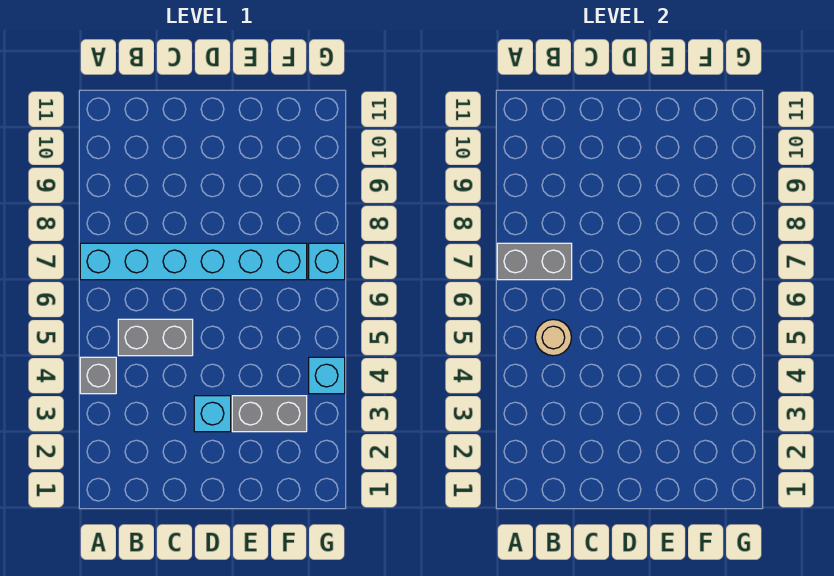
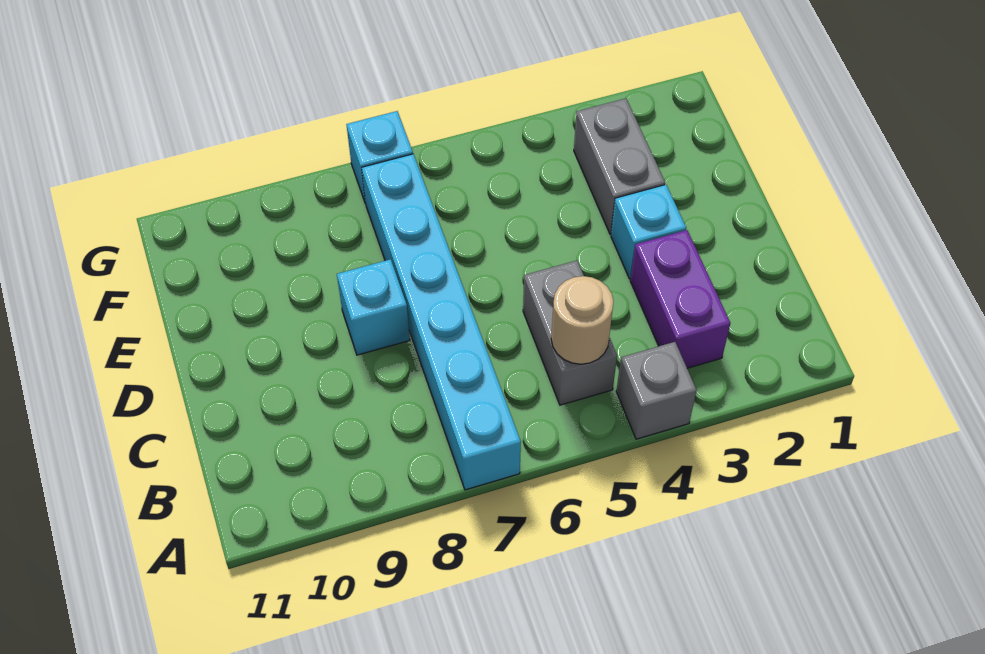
grey brick A7:B7 level 2 -> none
none -> purple brick B3:C3 level 1
cyan brick G4 level 1 -> cyan brick D8 level 1

